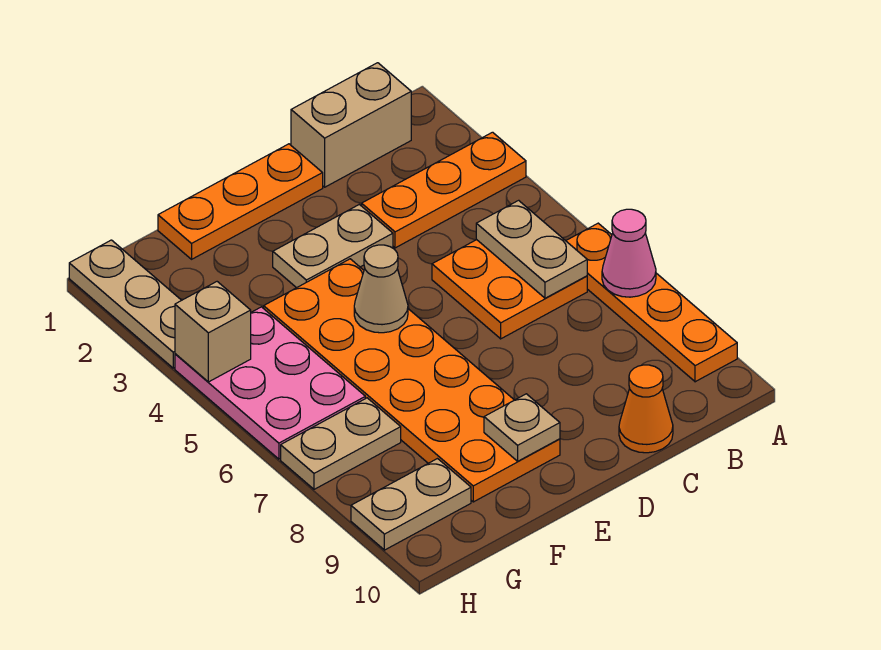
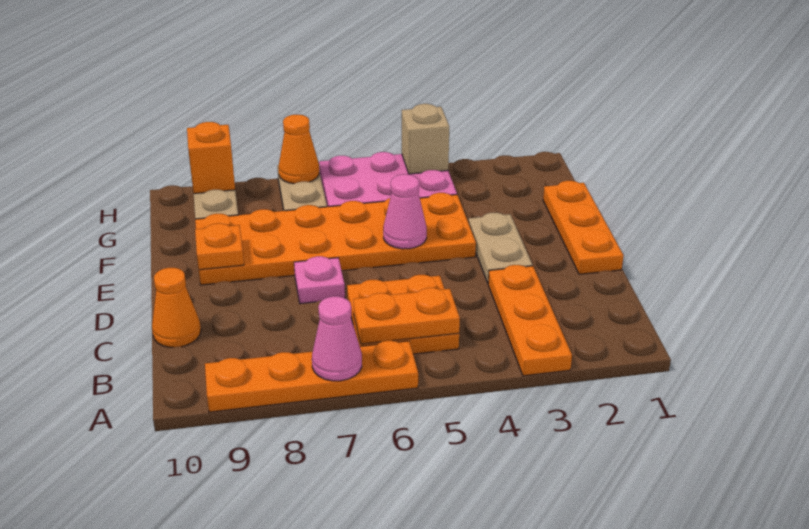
tan brick B1:C1 level 1 -> none
tan plate B5:B6 level 2 -> orange plate B5:B6 level 2
none -> pink plate D7 level 1
tan cone E5 level 2 -> pink cone E5 level 2
tan plate E9 level 2 -> orange plate E9 level 2
tan plate H1:H3 level 1 -> none
none -> orange cone H7 level 2
none -> orange brick H9 level 2

